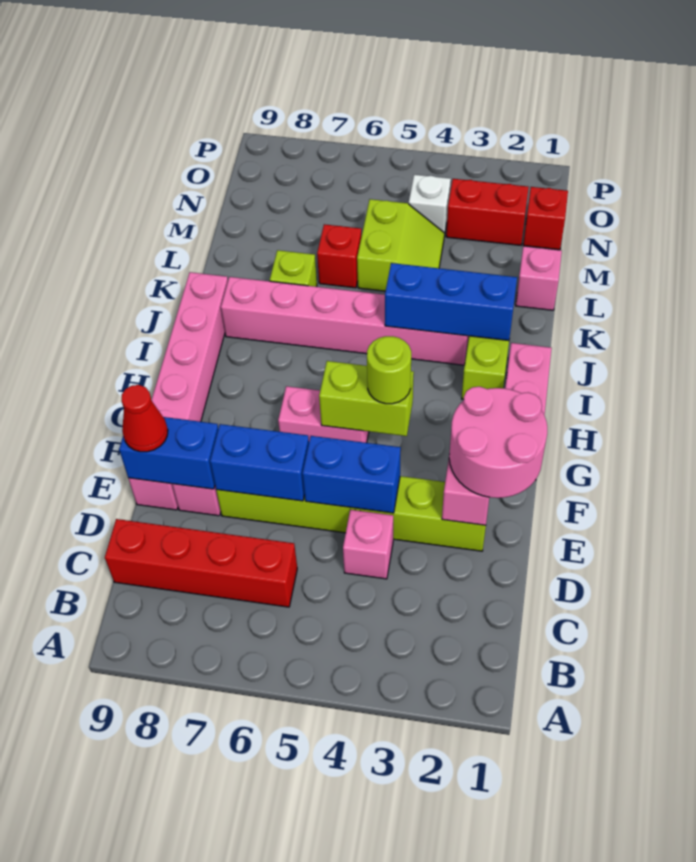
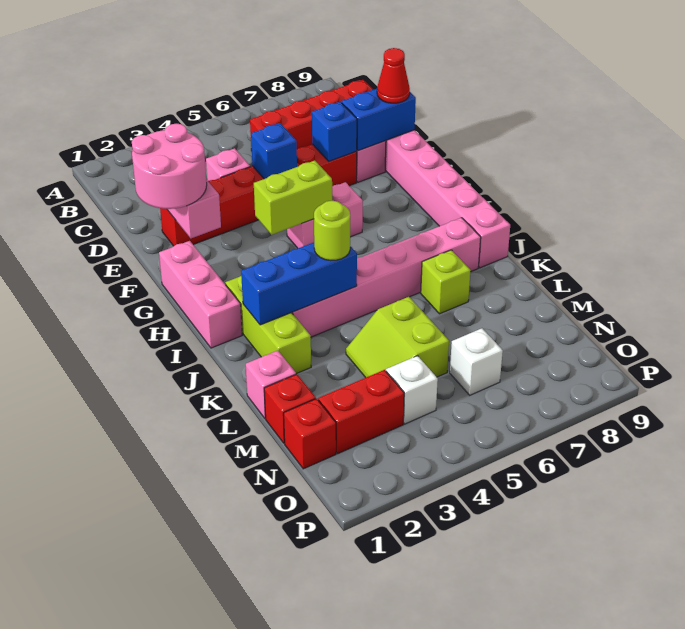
lime brick E2:E7 level 1 -> red brick E2:E7 level 1
blue brick E4:E5 level 2 -> blue brick E5 level 2
blue brick E6:E7 level 2 -> blue brick E7 level 2
lime round brick G4 level 3 -> lime round brick J4 level 3
red brick L6 level 1 -> red brick M1 level 1
none -> white brick N6 level 1

